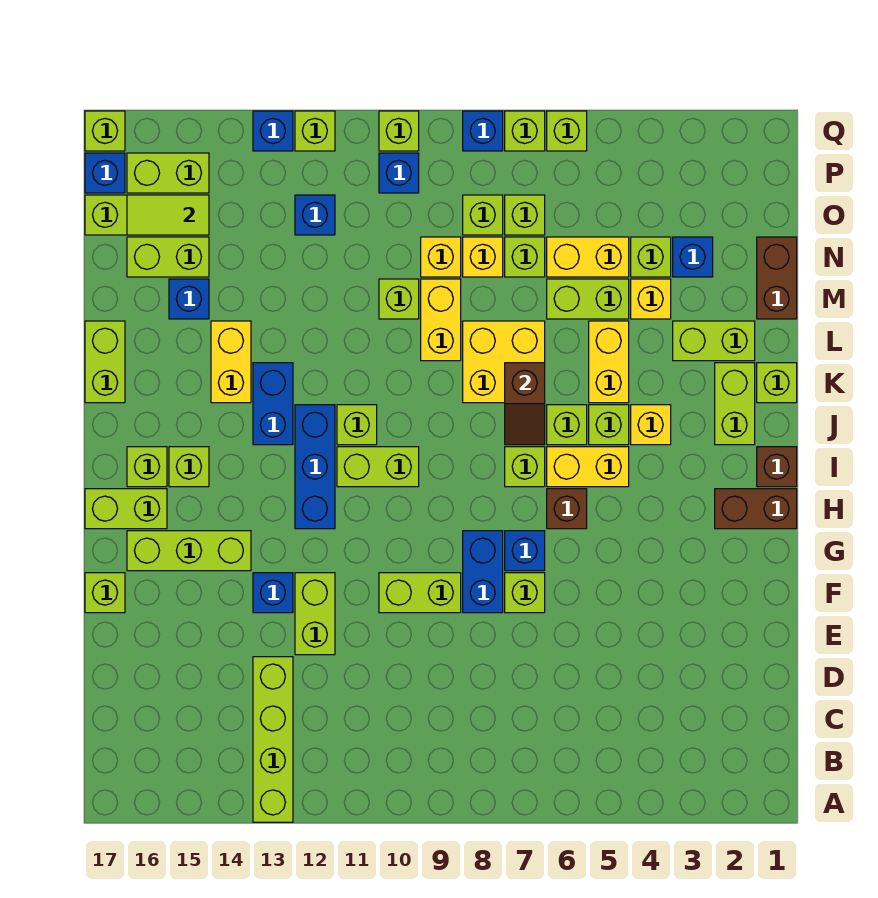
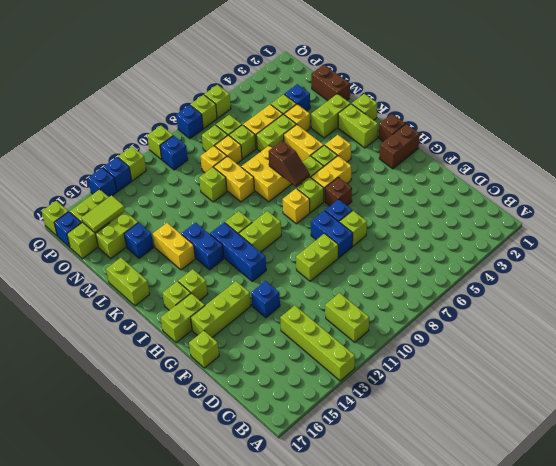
lime brick E12:F12 level 1 -> lime brick B11:C11 level 1
none -> yellow brick I8 level 1
blue brick O12 level 1 -> blue brick Q14 level 1

